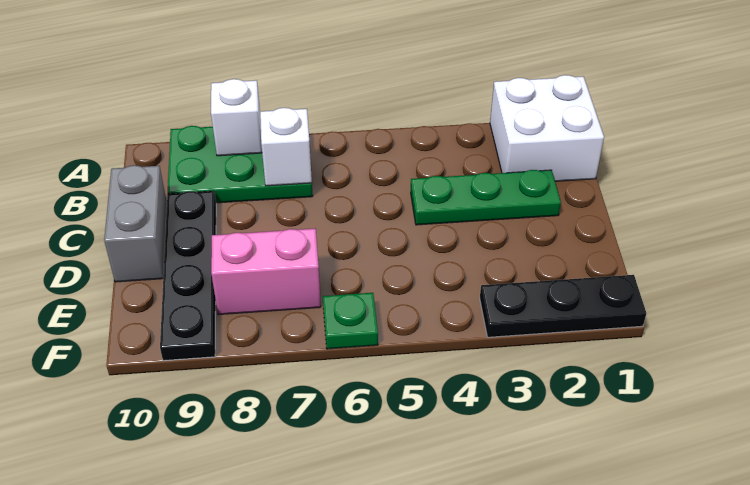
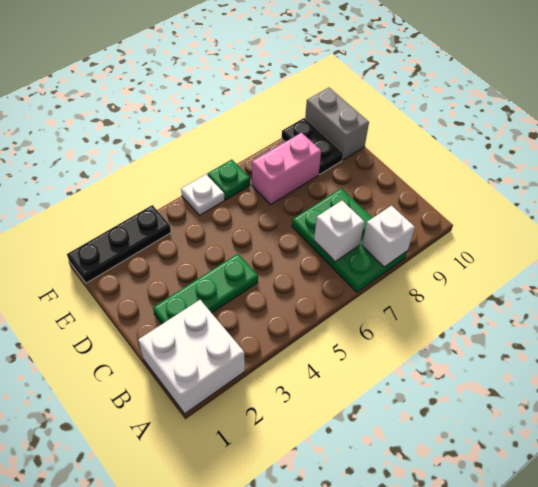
green plate A7:B9 level 1 -> green plate A7:C8 level 1
black plate C9:F9 level 1 -> black plate E9:F9 level 1
grey brick C10:D10 level 1 -> grey brick E10:F10 level 1
none -> white plate F5 level 1

